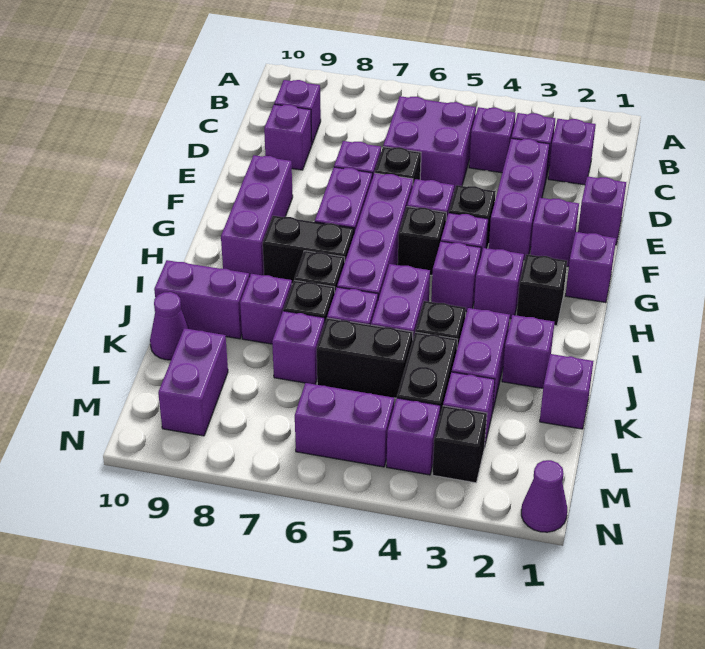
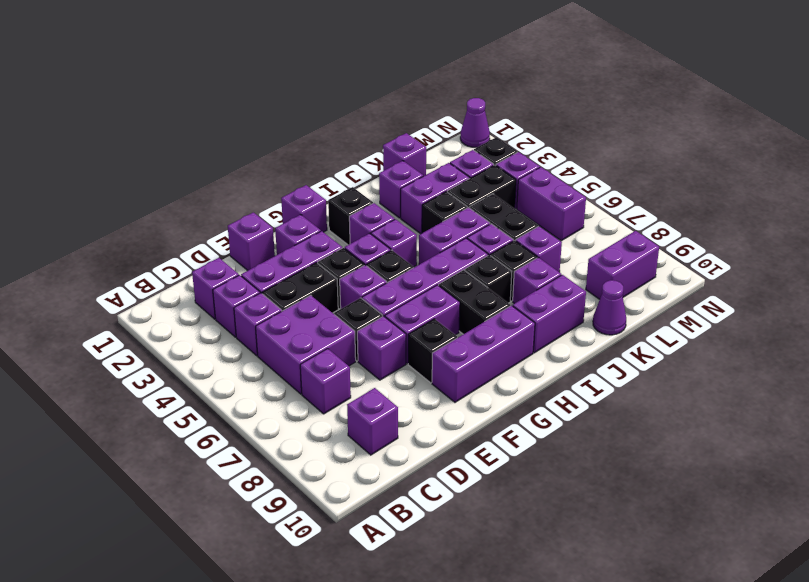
none -> black brick D4:E4 level 1
purple brick D9 level 1 -> purple brick C7 level 1
none -> black brick F8 level 1
purple brick J9:J10 level 1 -> purple brick I9:J9 level 1

